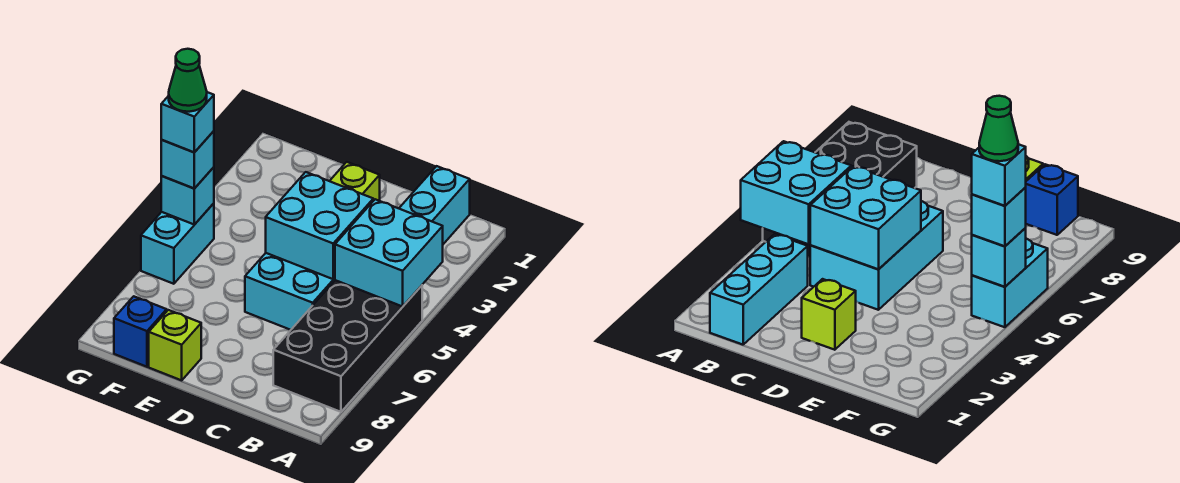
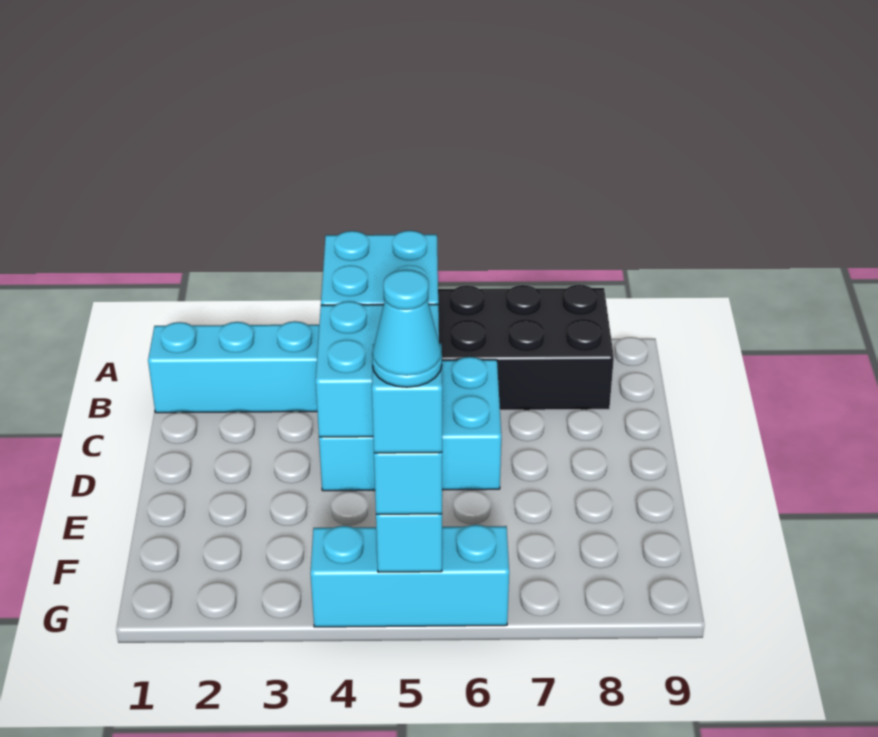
lime brick D2 level 1 -> none
lime brick E9 level 1 -> none
blue brick F9 level 1 -> none
cyan brick G5:G6 level 1 -> cyan brick G4:G6 level 1
green cone G5 level 5 -> cyan cone G5 level 5

